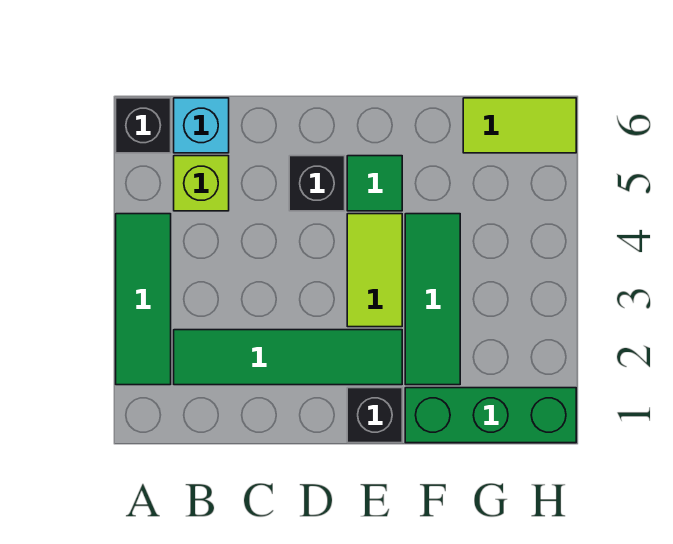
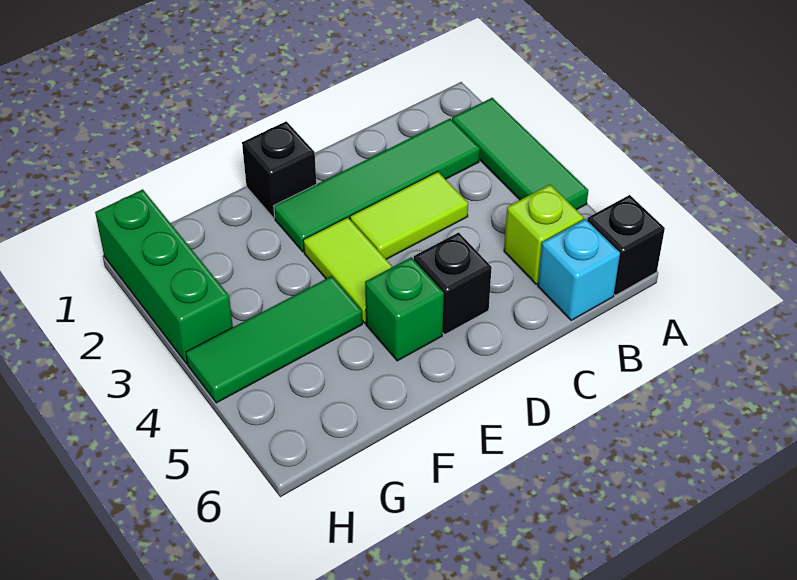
green tile E5 level 1 -> green brick E5 level 1
green brick F1:H1 level 1 -> green brick H1:H3 level 1
green tile F2:F4 level 1 -> green tile F4:H4 level 1
lime tile G6:H6 level 1 -> lime tile C3:D3 level 1

